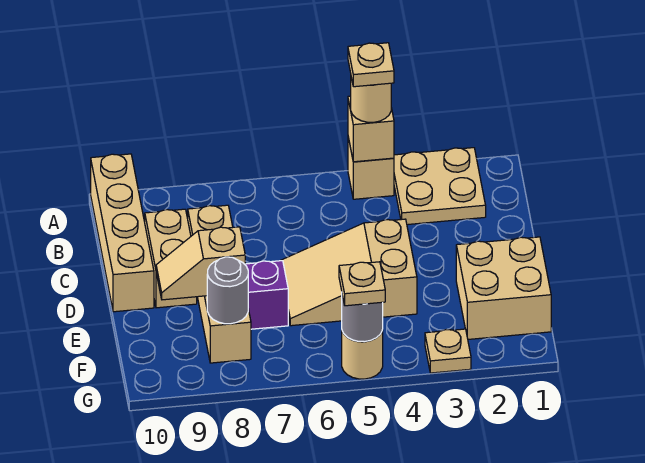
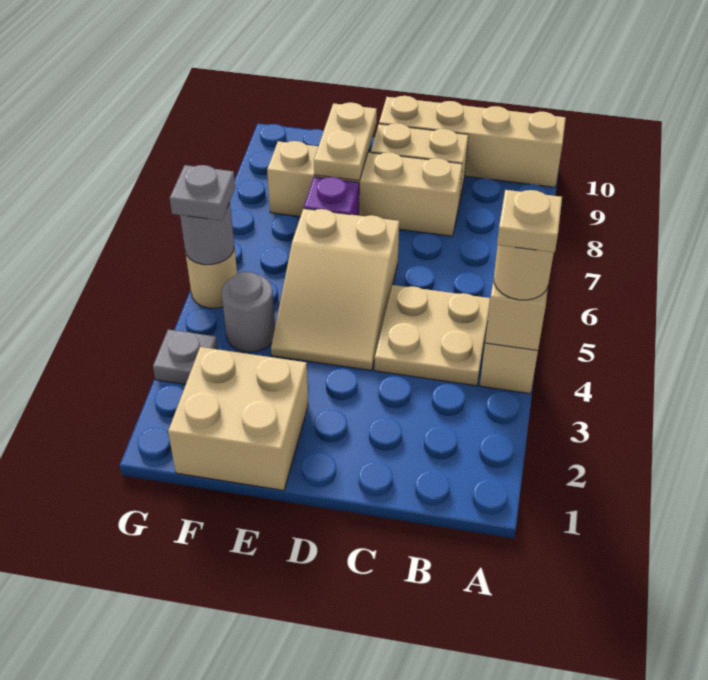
tan plate A2:B3 level 1 -> tan plate B4:C5 level 1
tan slope D4:E6 level 1 top 4 -> tan slope D4:E6 level 1 top 6
tan slope E8:E9 level 2 top 8 -> tan plate E8:E9 level 2
grey round brick F8 level 2 -> grey round brick F4 level 1
tan plate G3 level 1 -> grey plate G3 level 1
tan plate G5 level 3 -> grey plate G5 level 3

